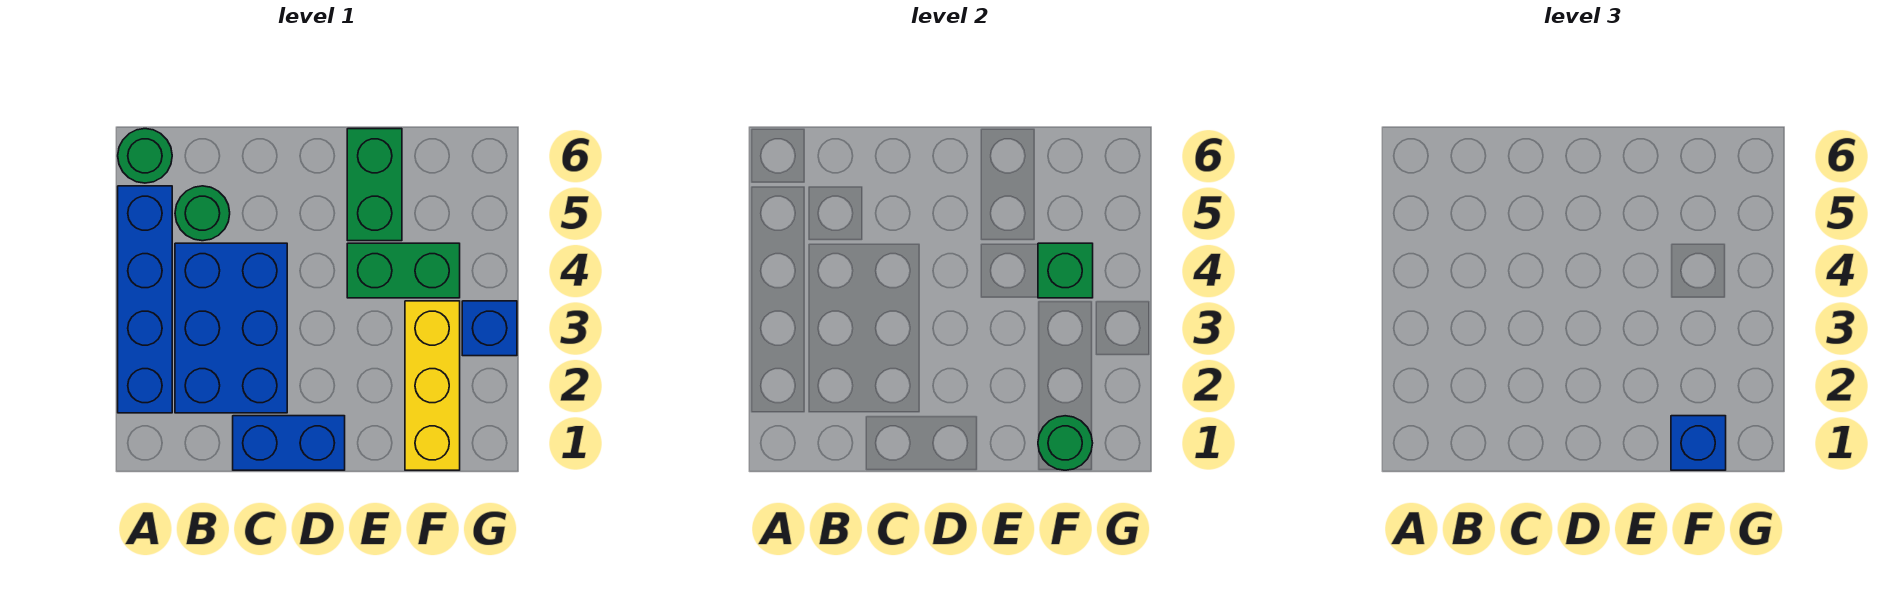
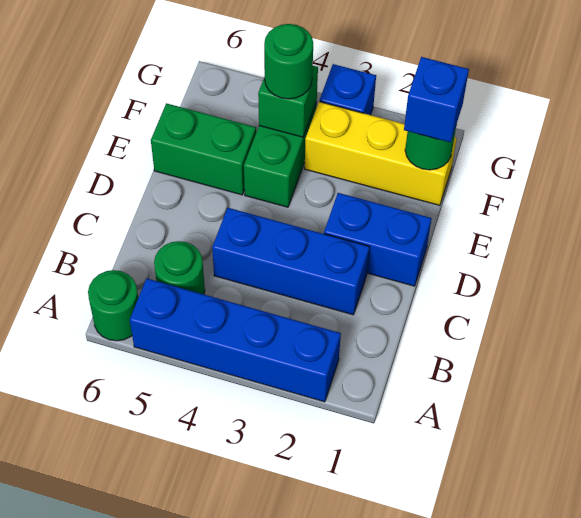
blue brick B2:C4 level 1 -> blue brick C2:C4 level 1
blue brick C1:D1 level 1 -> blue brick D1:D2 level 1
none -> green round brick F4 level 3

